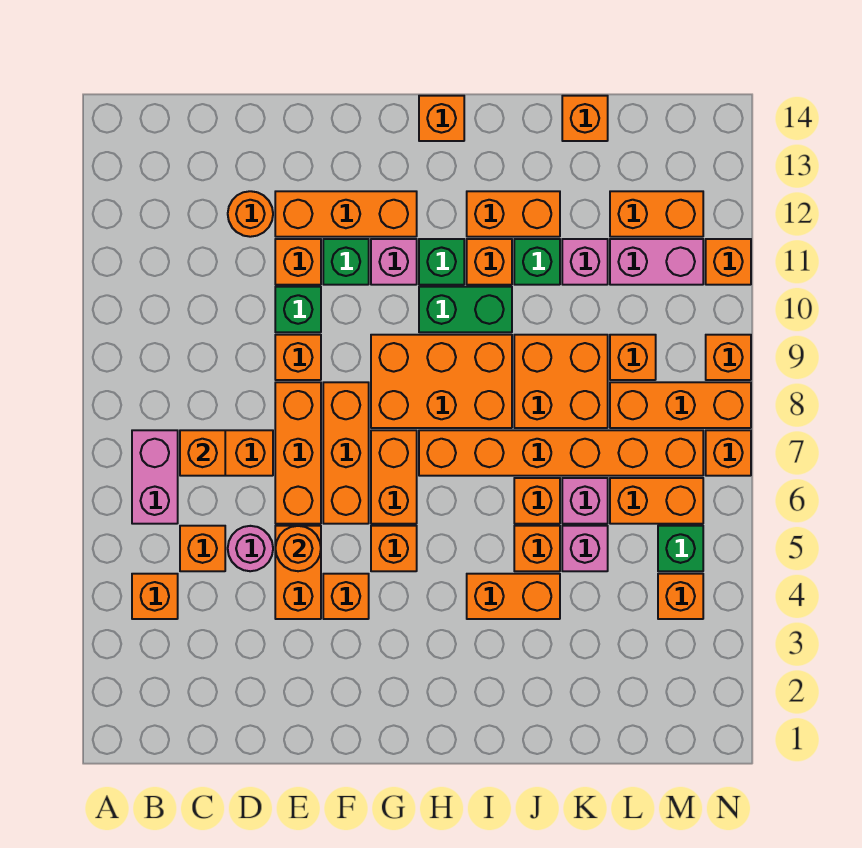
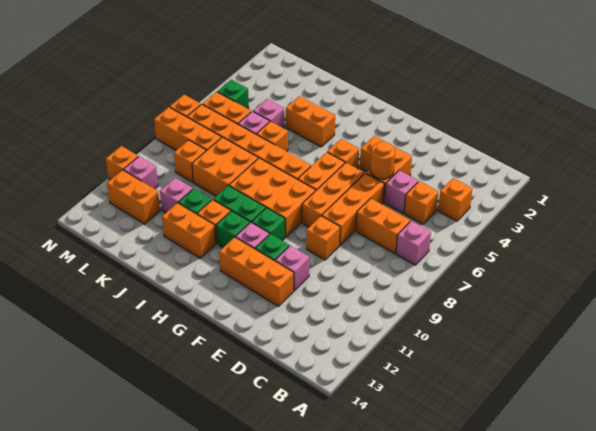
pink brick B6:B7 level 1 -> pink brick B7 level 1
orange brick C7 level 2 -> none
pink round brick D5 level 1 -> pink brick D5 level 1
orange round brick D12 level 1 -> none
green brick E10 level 1 -> green brick G10 level 1
orange brick E11 level 1 -> pink brick E11 level 1
orange brick H14 level 1 -> none
orange brick J5 level 1 -> none
orange brick K14 level 1 -> none
pink brick L11:M11 level 1 -> pink brick M11 level 1
orange brick M4 level 1 -> none
orange brick N9 level 1 -> none

